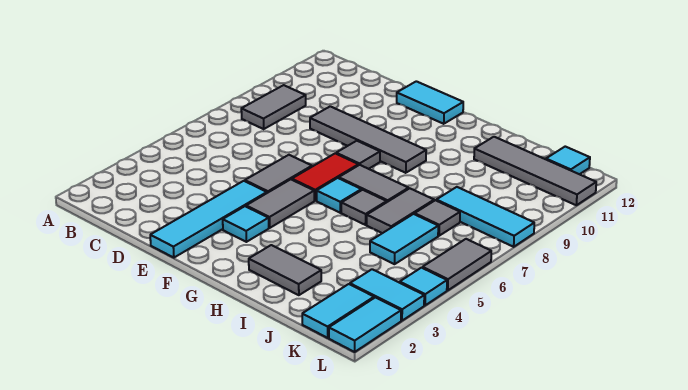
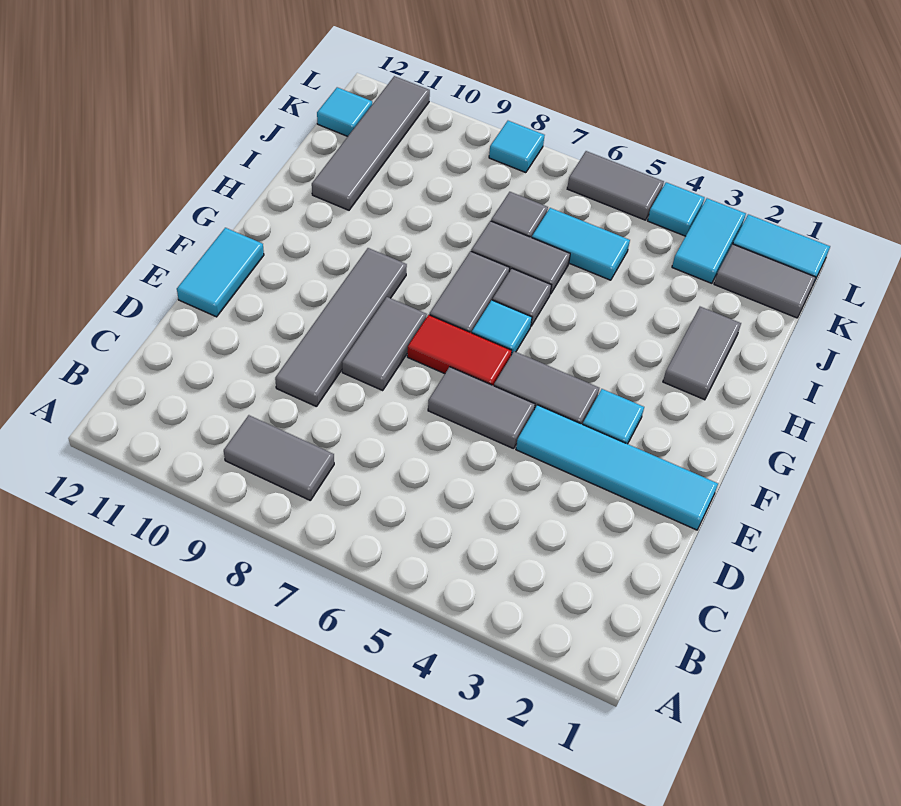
grey tile F8 level 1 -> grey tile E8:F8 level 1
cyan tile J8:L8 level 1 -> cyan tile L8 level 1
cyan tile K1:K2 level 1 -> grey tile K1:K2 level 1

